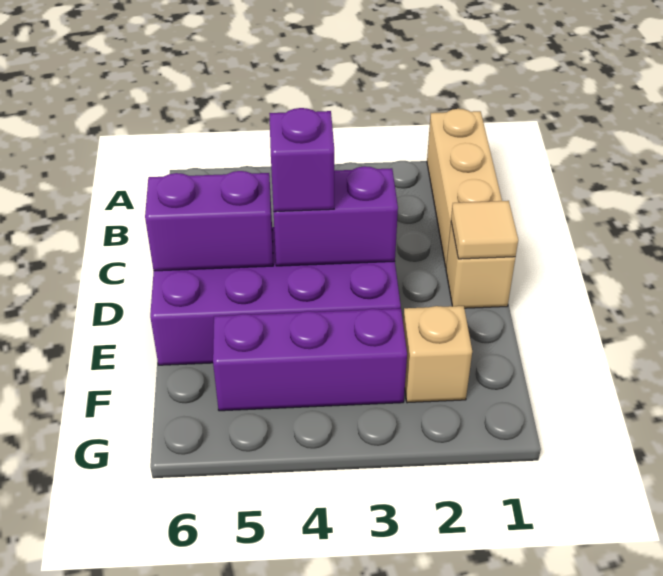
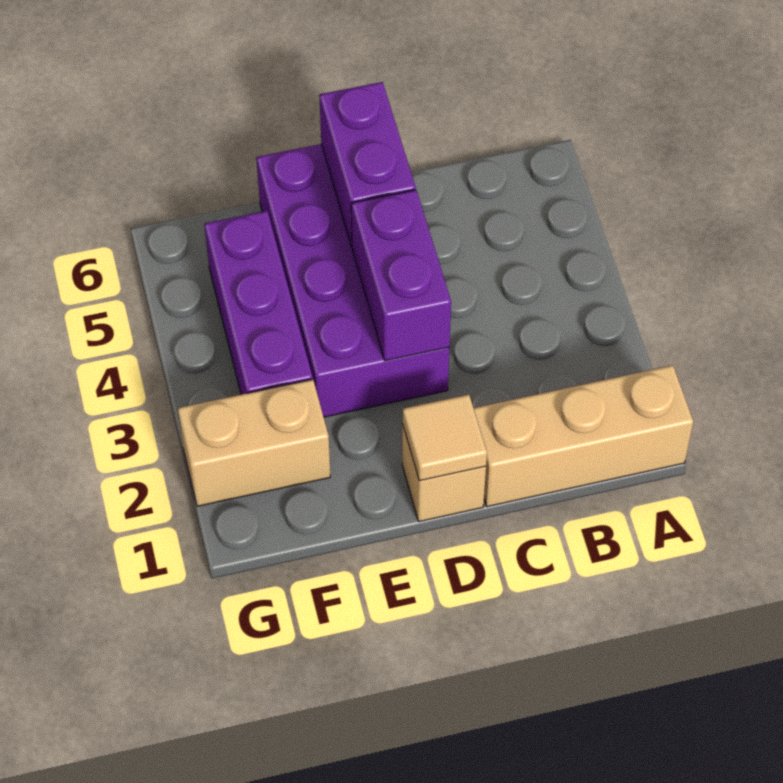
purple brick D4 level 3 -> none
tan brick F2 level 1 -> tan brick F2:G2 level 1

